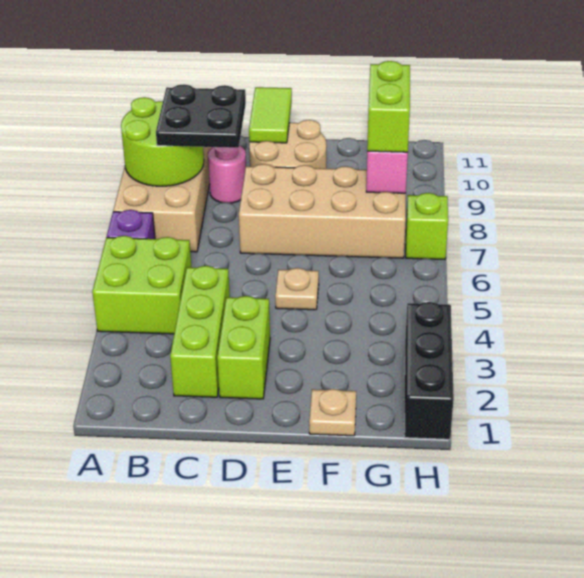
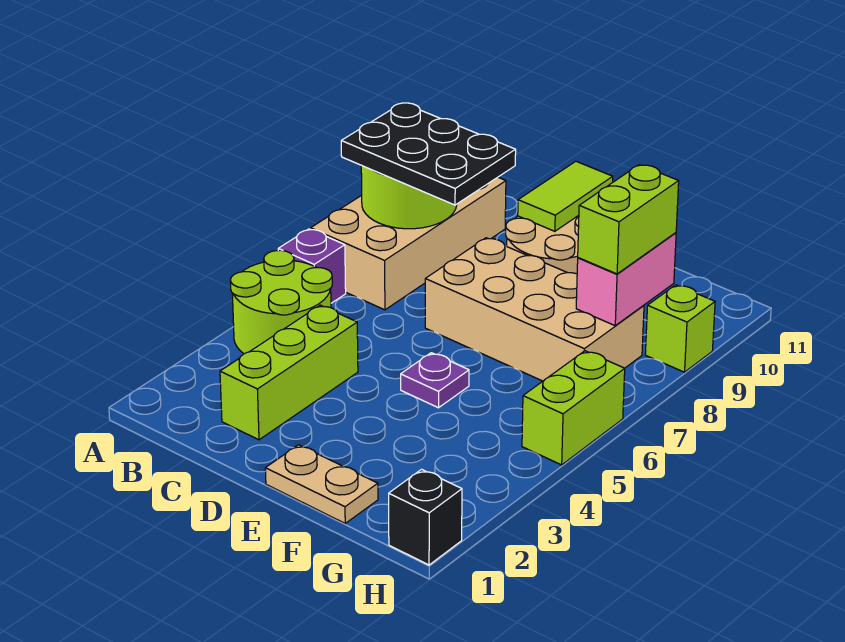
lime brick A4:B5 level 1 -> lime round brick A4:B5 level 1
black plate B8:C9 level 3 -> black plate A8:C9 level 3
pink round brick C9 level 1 -> none
lime brick D2:D3 level 1 -> lime brick H5:H6 level 1
tan plate E5 level 1 -> purple plate E5 level 1
tan plate F1 level 1 -> tan plate E1:F1 level 1
black brick H1:H3 level 1 -> black brick H1 level 1
lime brick H7 level 1 -> lime brick H9 level 1

